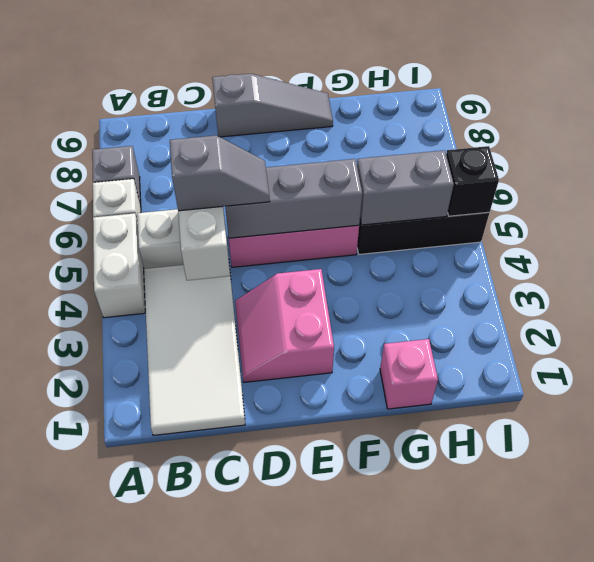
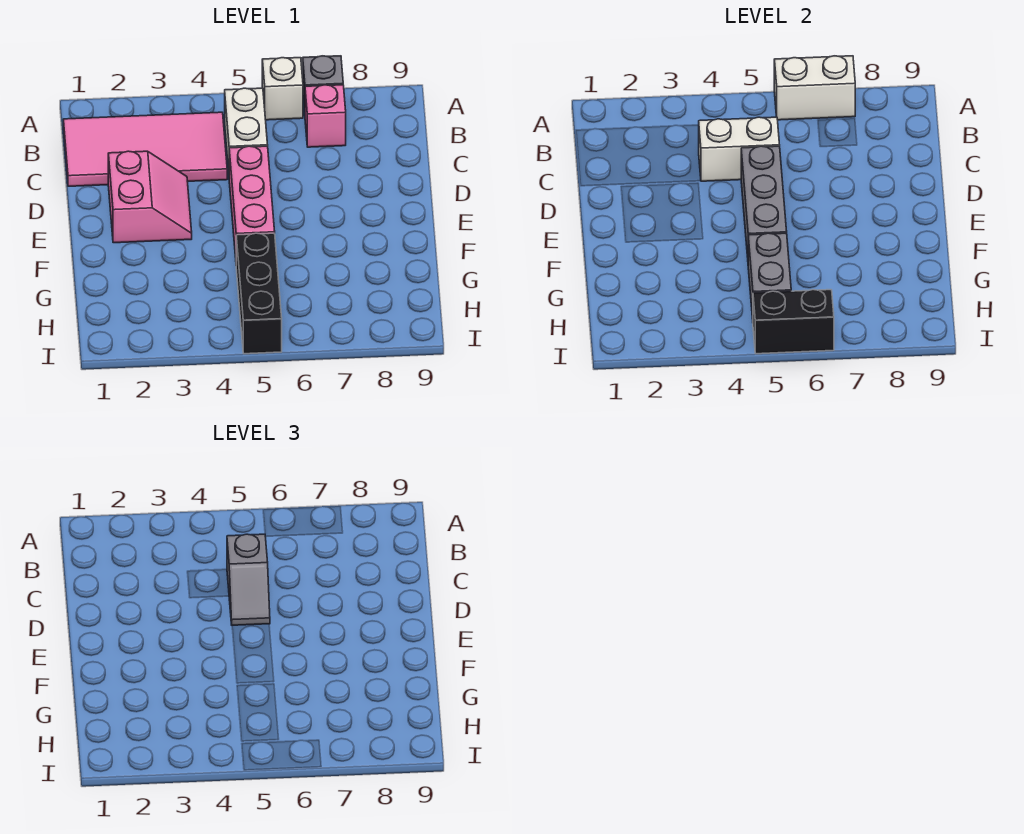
white brick A4:A5 level 1 -> white brick A6:A7 level 2
white tile B1:C4 level 1 -> pink tile B1:C4 level 1
pink slope D2:E3 level 1 top E -> pink slope D2:E3 level 1 top 2
grey slope D9:F9 level 1 top D -> none
pink brick G1 level 1 -> pink brick B7 level 1
black brick I5 level 2 -> black brick I5:I6 level 2

